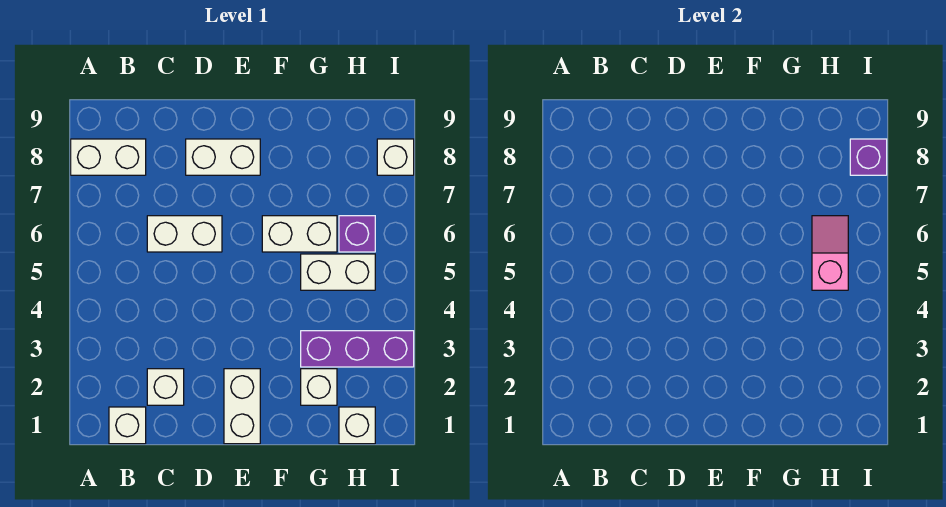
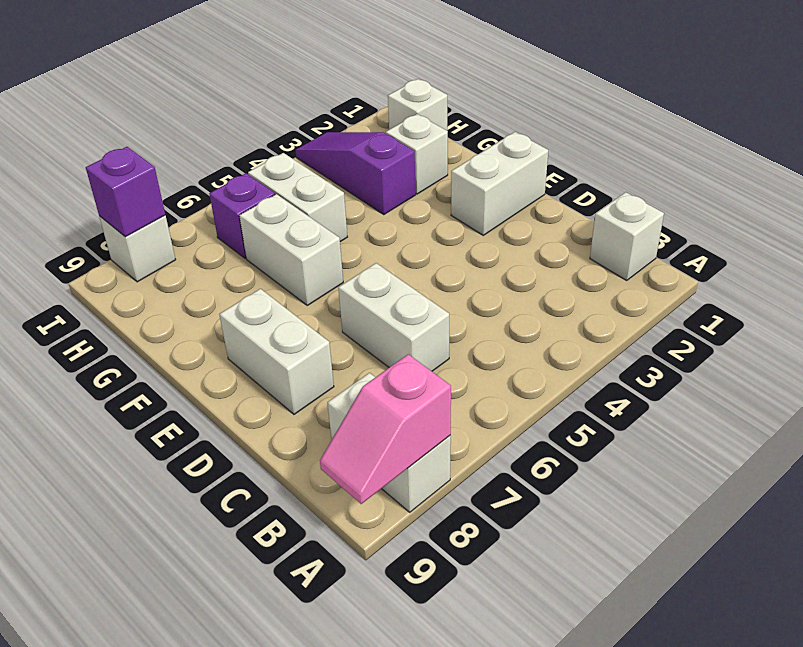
white brick C2 level 1 -> none
purple brick G3:I3 level 1 -> purple slope G3:I3 level 1 top G
pink slope H5:H6 level 2 top 5 -> pink slope A8:A9 level 2 top 8

